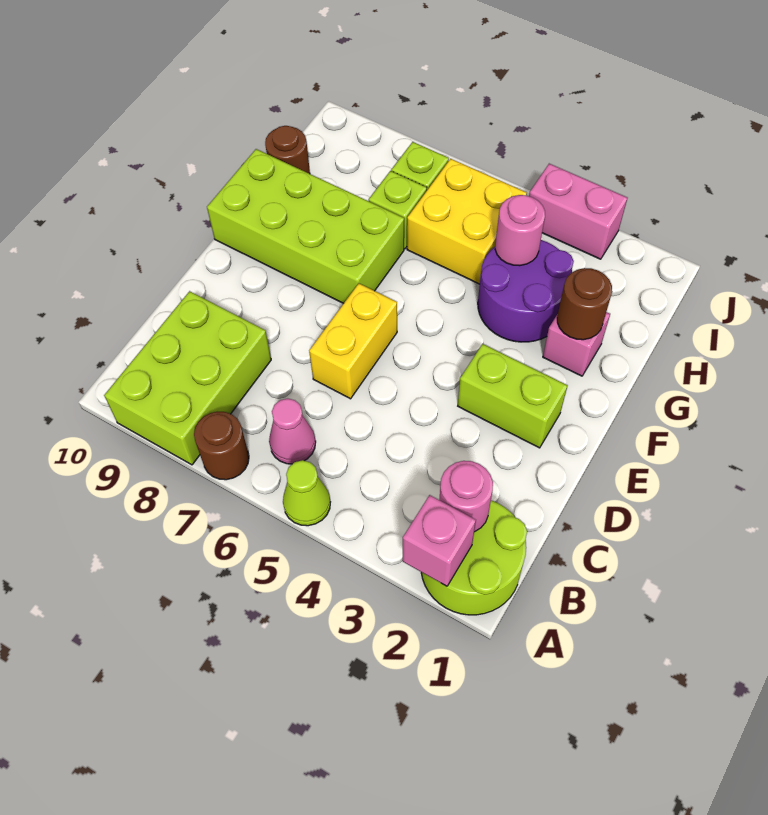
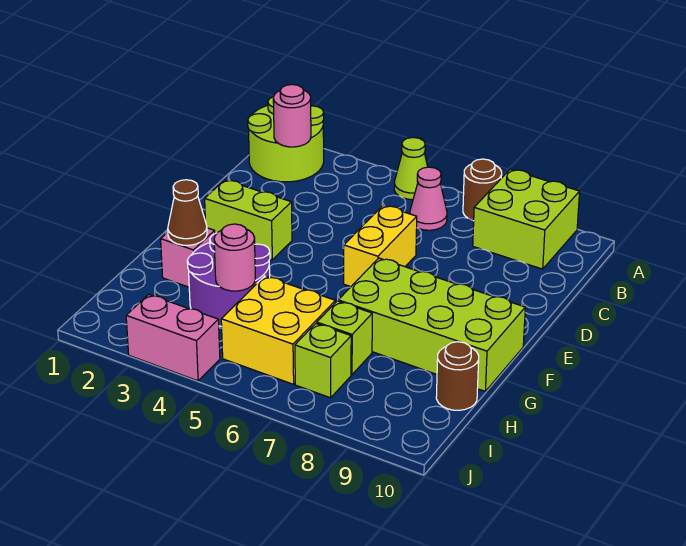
pink brick A2 level 2 -> none
lime brick A8:C9 level 1 -> lime brick A8:B9 level 1
brown round brick G2 level 2 -> brown cone G2 level 2

